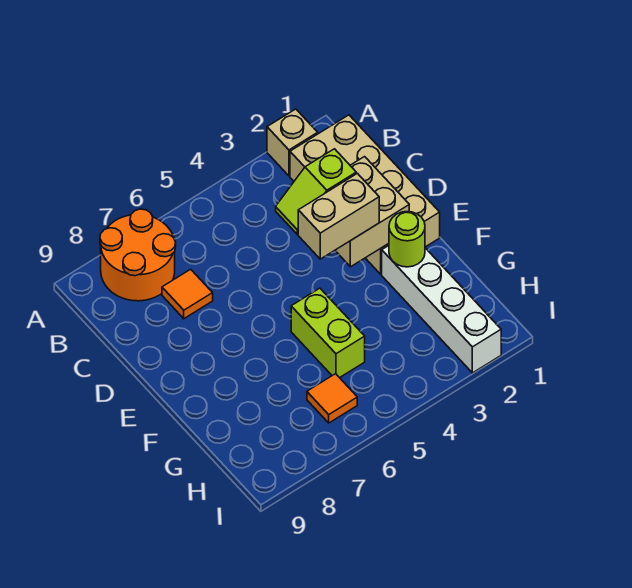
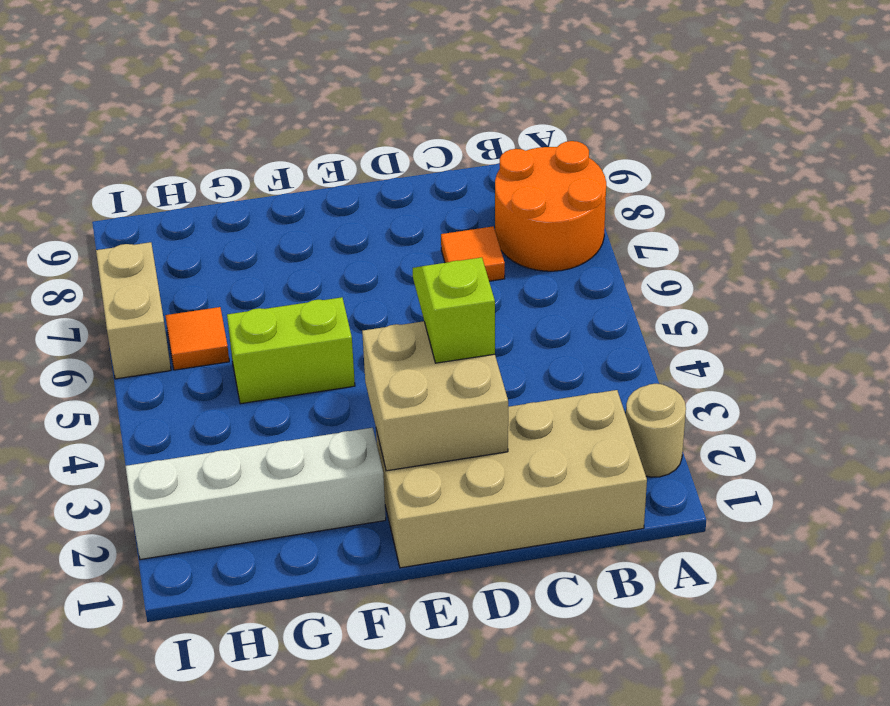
tan brick A2 level 1 -> tan round brick A2 level 1
tan brick E3:E4 level 3 -> tan brick I6:I7 level 1
lime round brick F2 level 2 -> none

